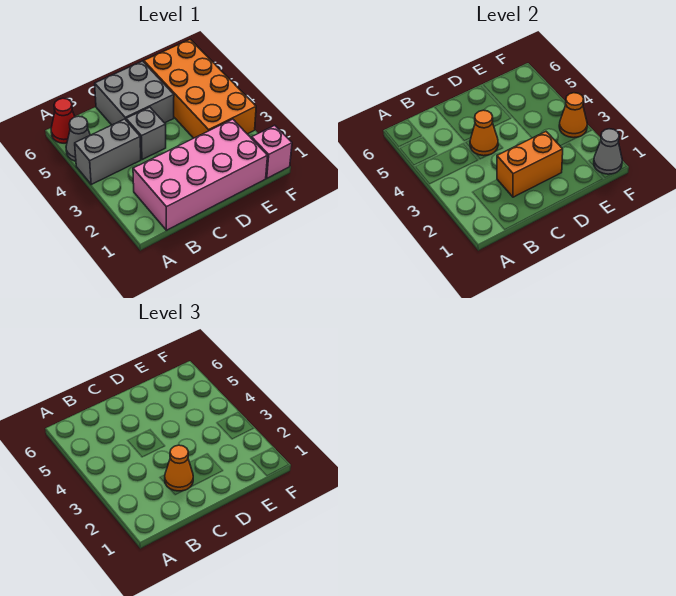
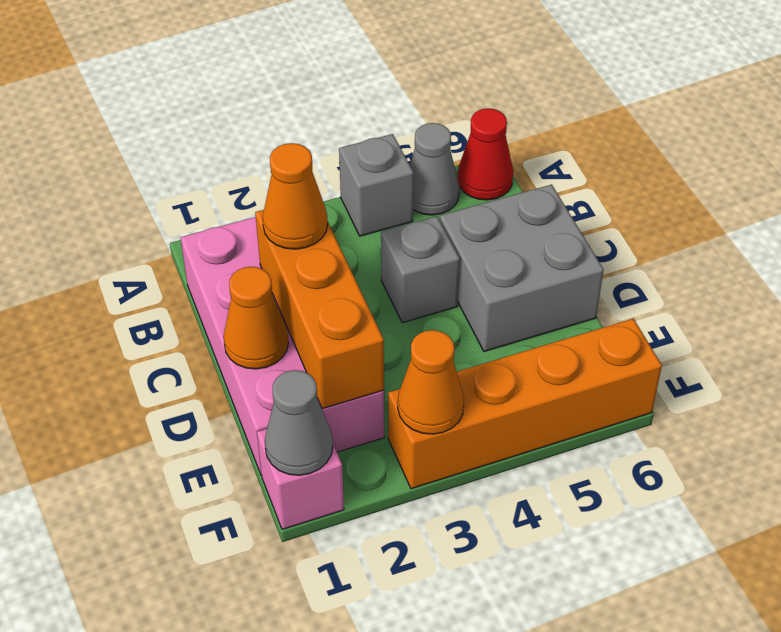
grey brick A4:B4 level 1 -> grey brick A4 level 1
orange brick C2:D2 level 2 -> orange brick C2:E2 level 2
orange cone C4 level 2 -> orange cone D1 level 2
orange brick E3:F6 level 1 -> orange brick F3:F6 level 1

